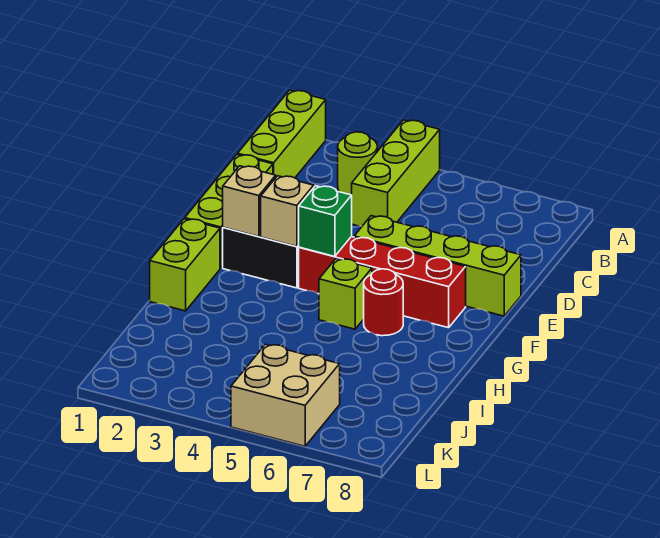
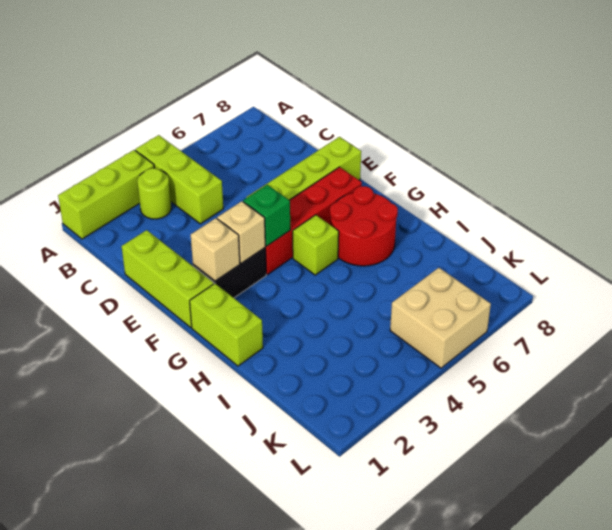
lime brick A1:C1 level 1 -> lime brick A1:A3 level 1
red round brick G6 level 1 -> red round brick G6:H7 level 1

